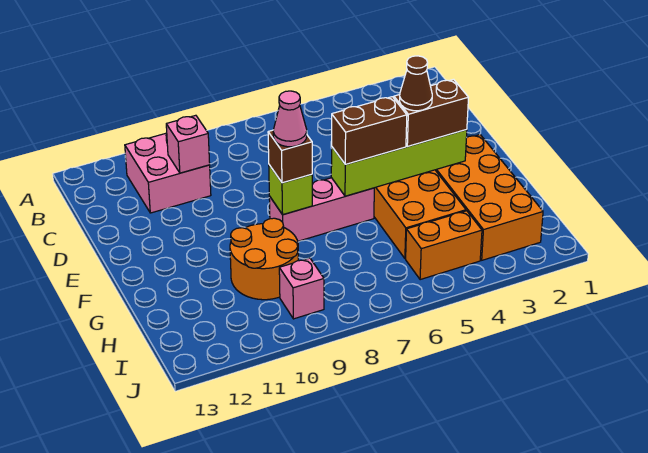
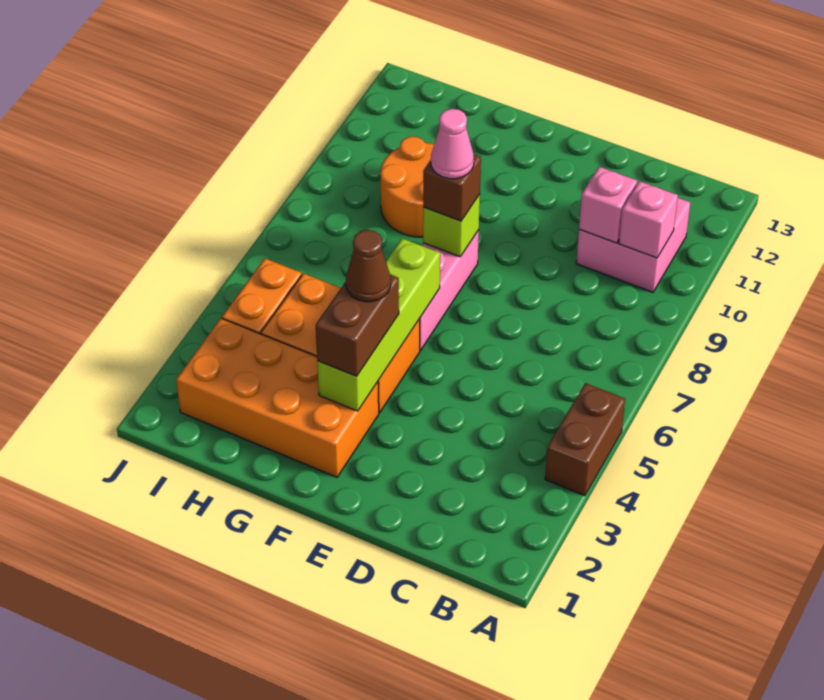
brown brick F5:F6 level 3 -> brown brick A4:A5 level 1
pink brick I9 level 1 -> pink brick B10 level 2

